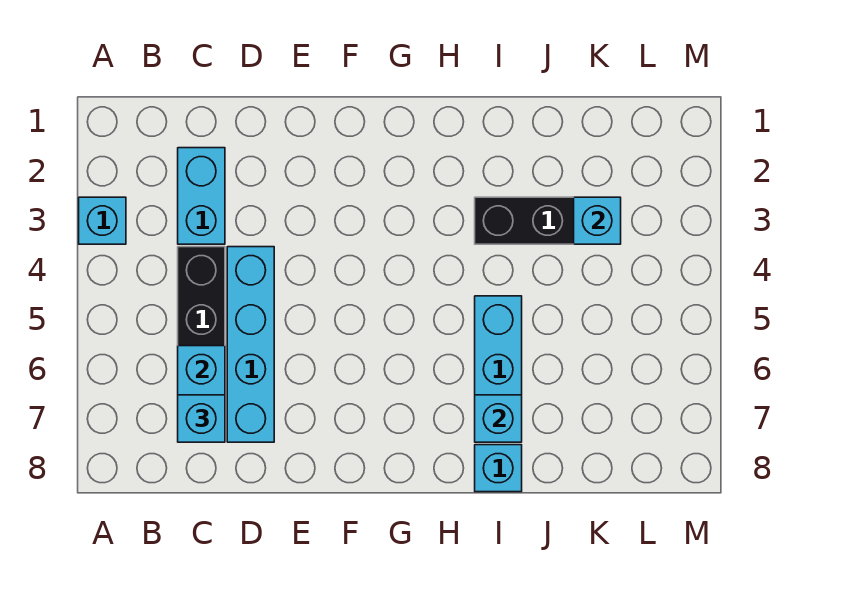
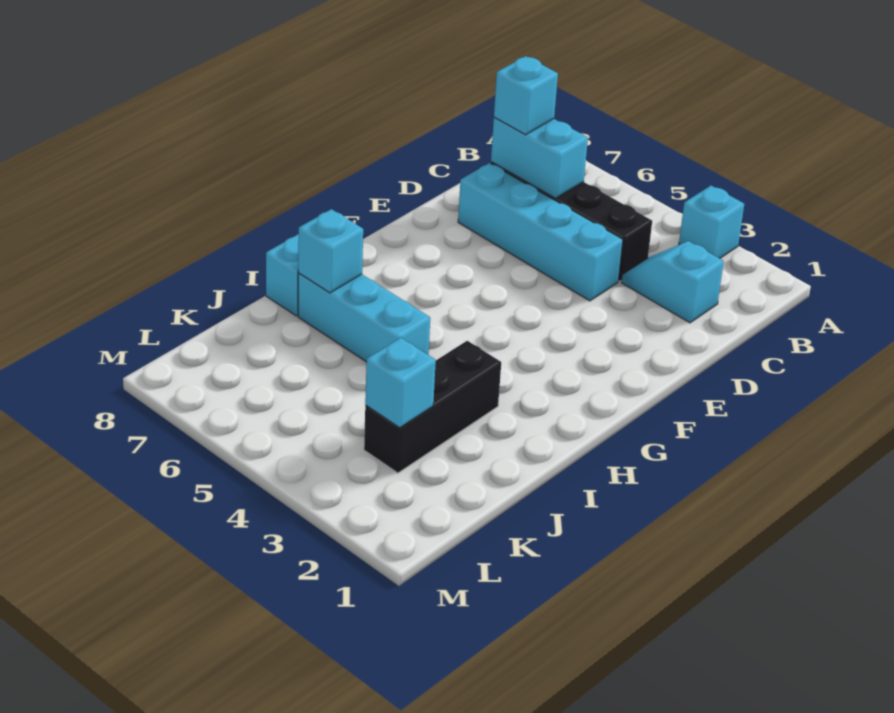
cyan brick C2:C3 level 1 -> cyan slope C2:C3 level 1 top 2

